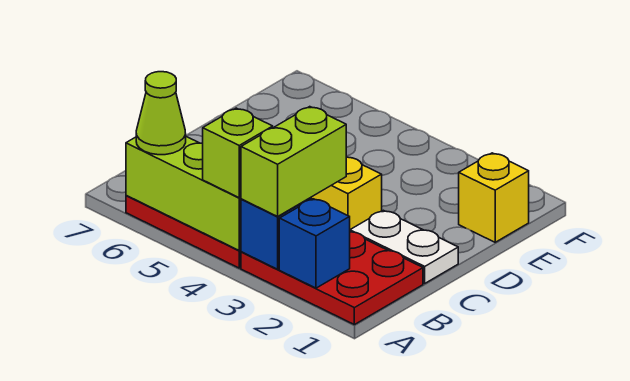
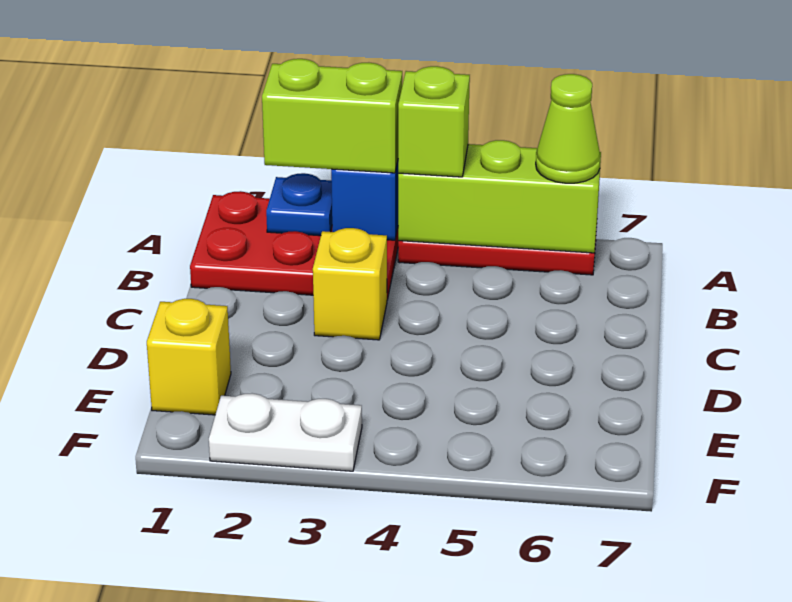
blue brick A2 level 2 -> blue plate A2 level 2
lime brick A3:B3 level 3 -> lime brick A2:A3 level 3
white plate C1:C2 level 1 -> white plate F2:F3 level 1

